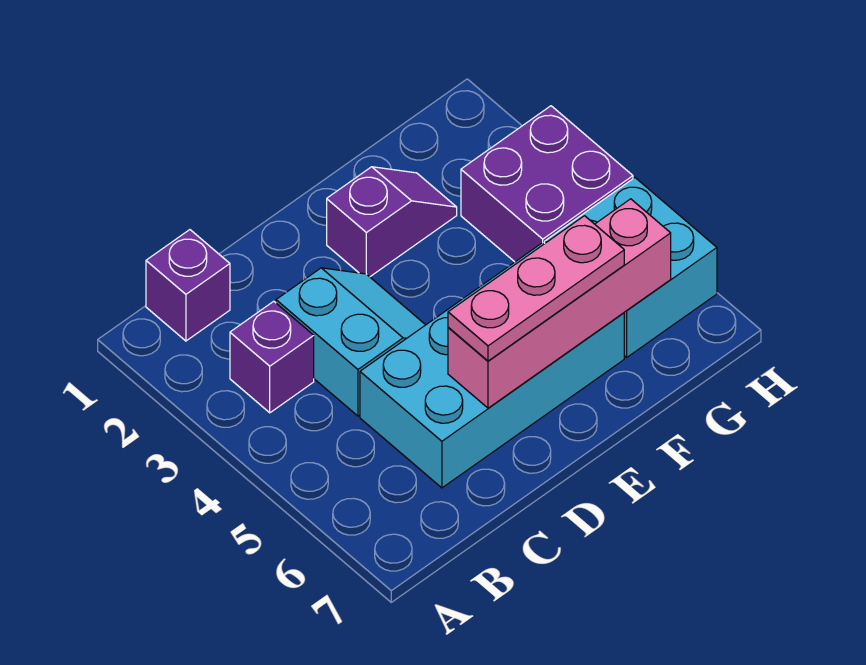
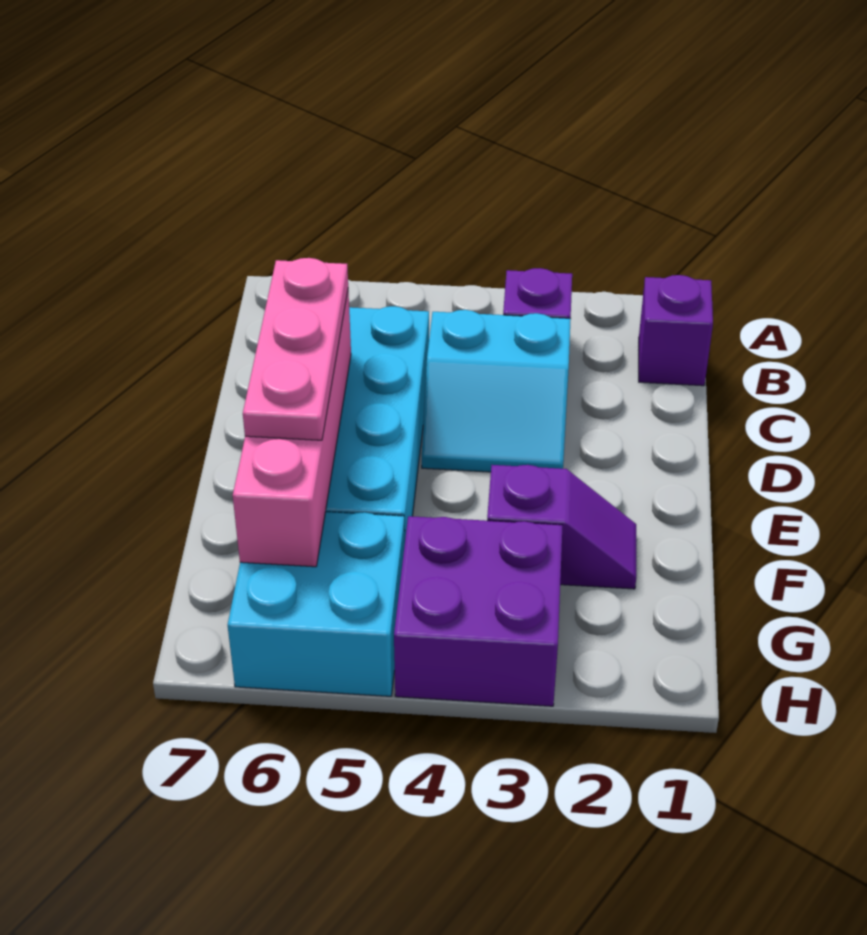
purple slope E2:F2 level 1 top E -> purple slope F2:F3 level 1 top 3

